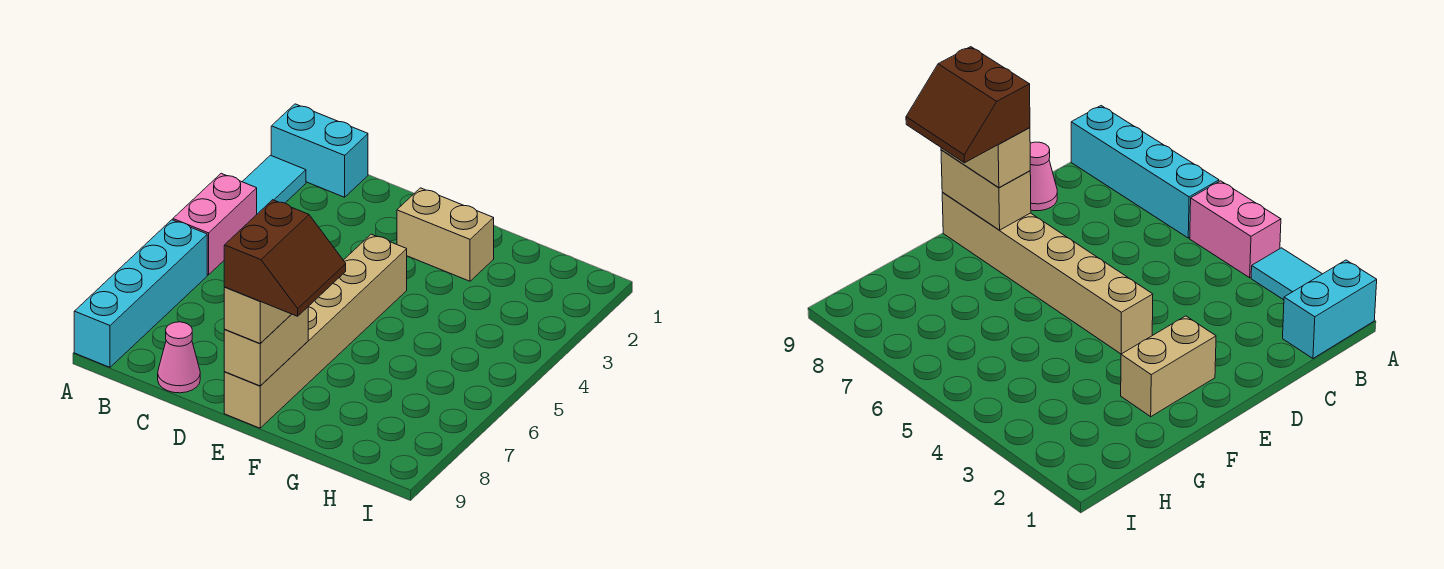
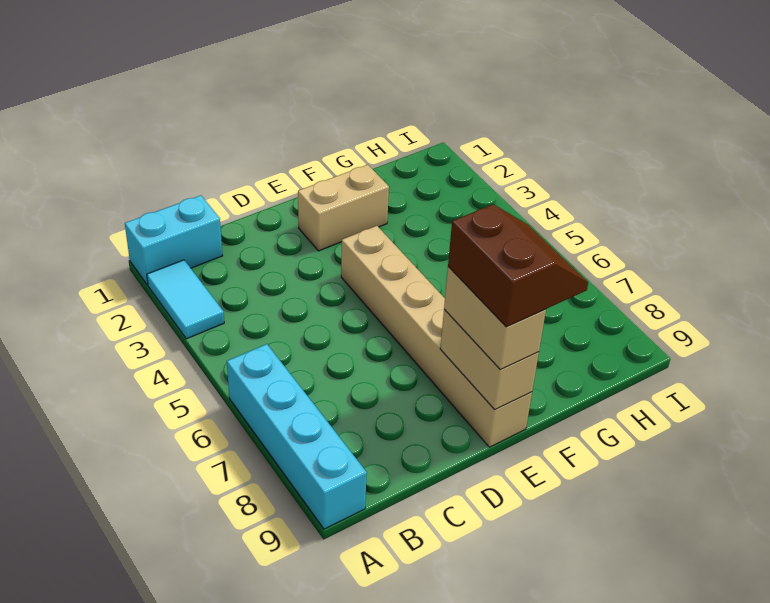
pink brick A4:A5 level 1 -> none
pink cone C9 level 1 -> none

